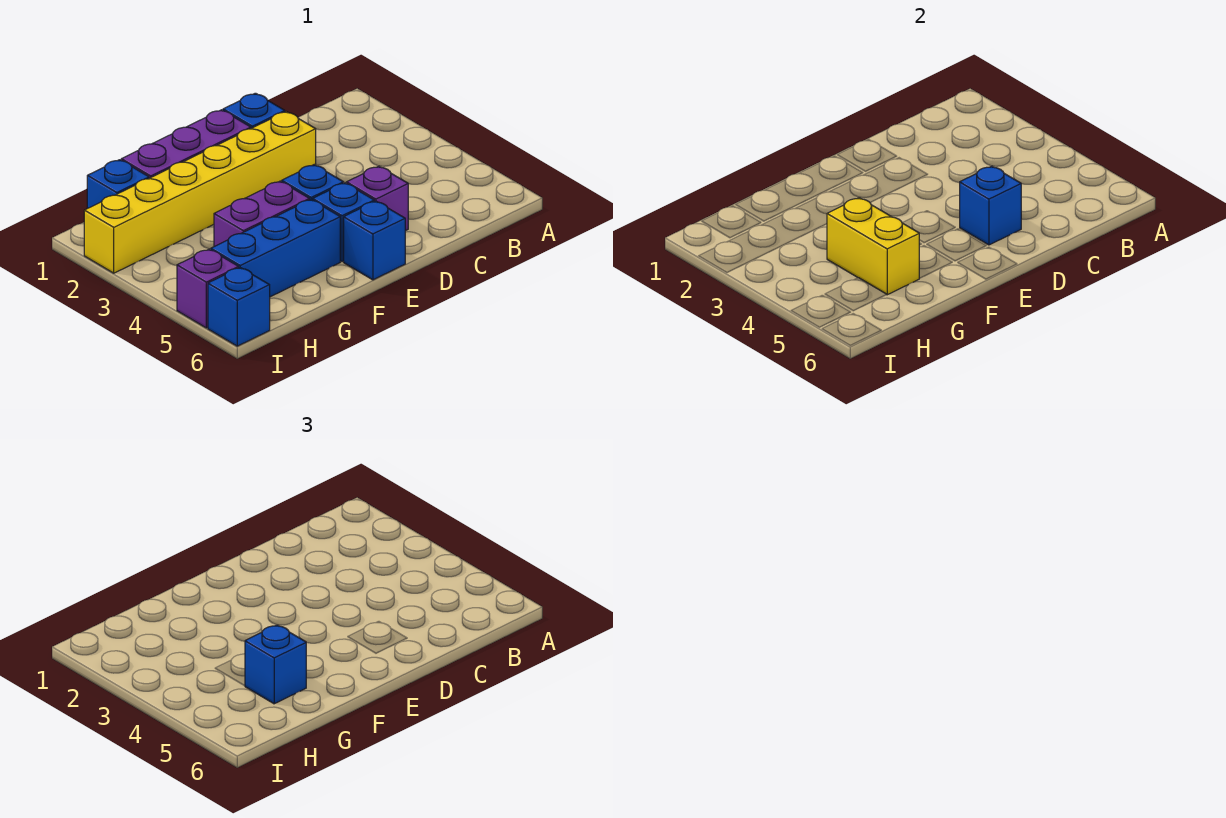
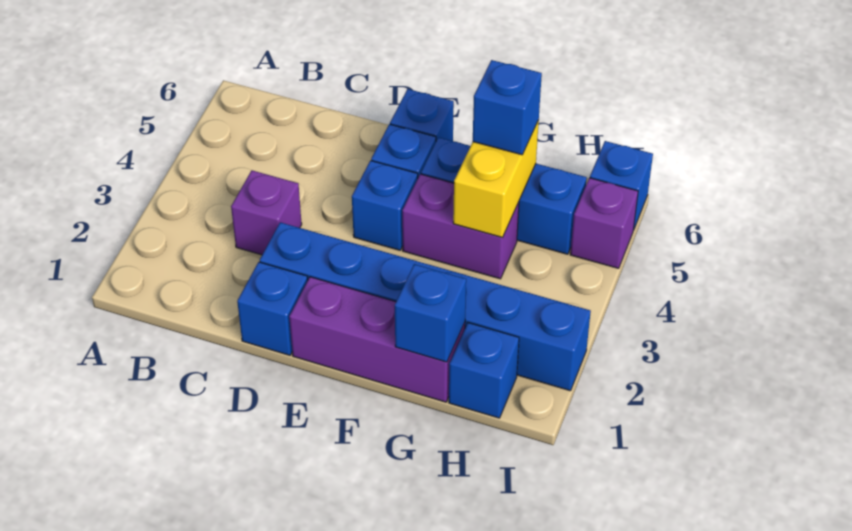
yellow brick D2:I2 level 1 -> blue brick D2:I2 level 1
purple brick D5 level 1 -> purple brick C3 level 1
blue brick D5 level 2 -> blue brick G1 level 2

